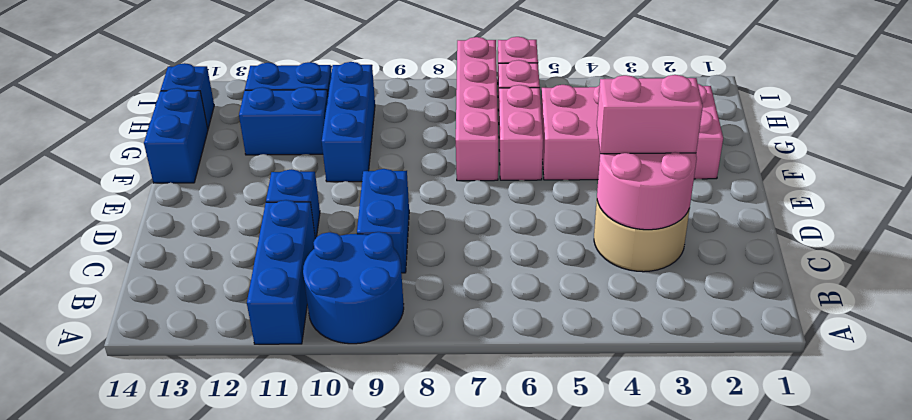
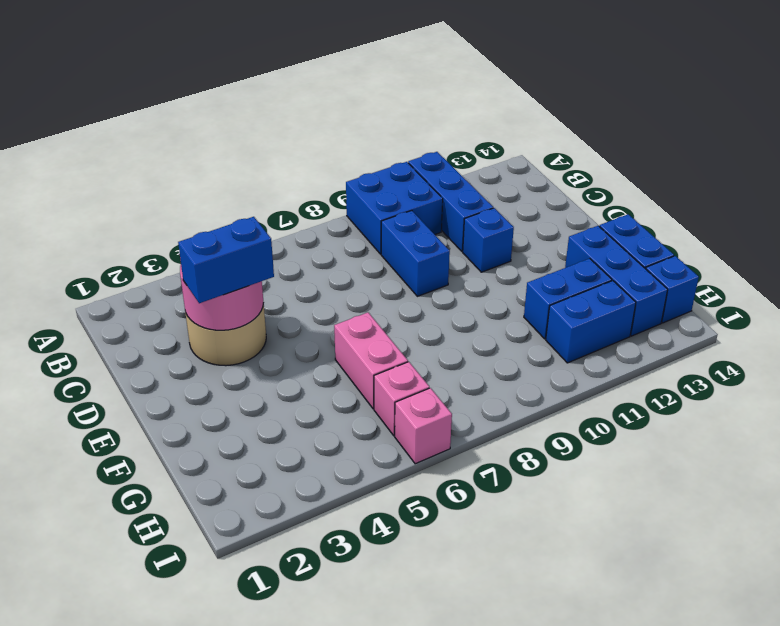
blue round brick A9:B10 level 1 -> blue brick A9:B10 level 1
pink brick D3:D4 level 3 -> blue brick D3:D4 level 3
pink brick F2:G5 level 1 -> none
pink brick F7:I7 level 1 -> none
blue brick F10:H10 level 1 -> blue brick F13:H13 level 1

